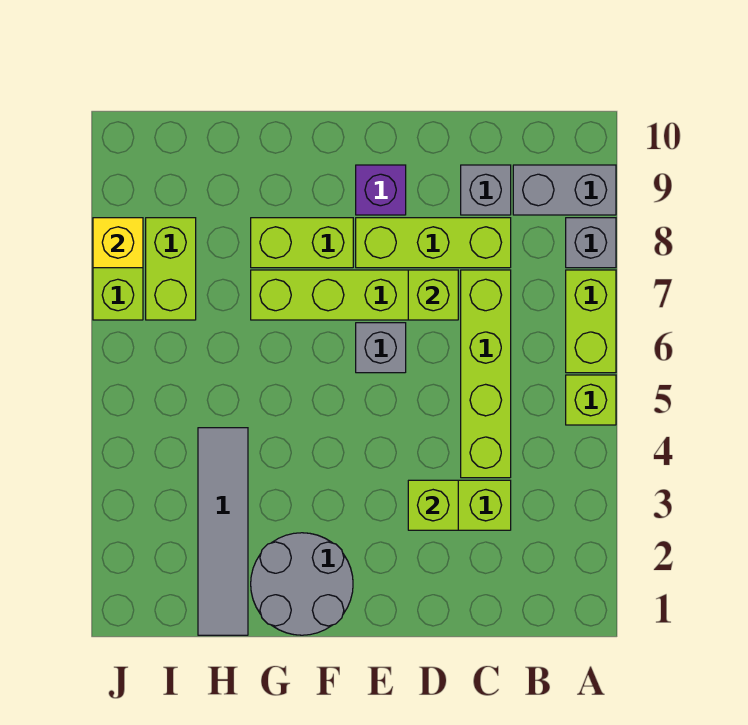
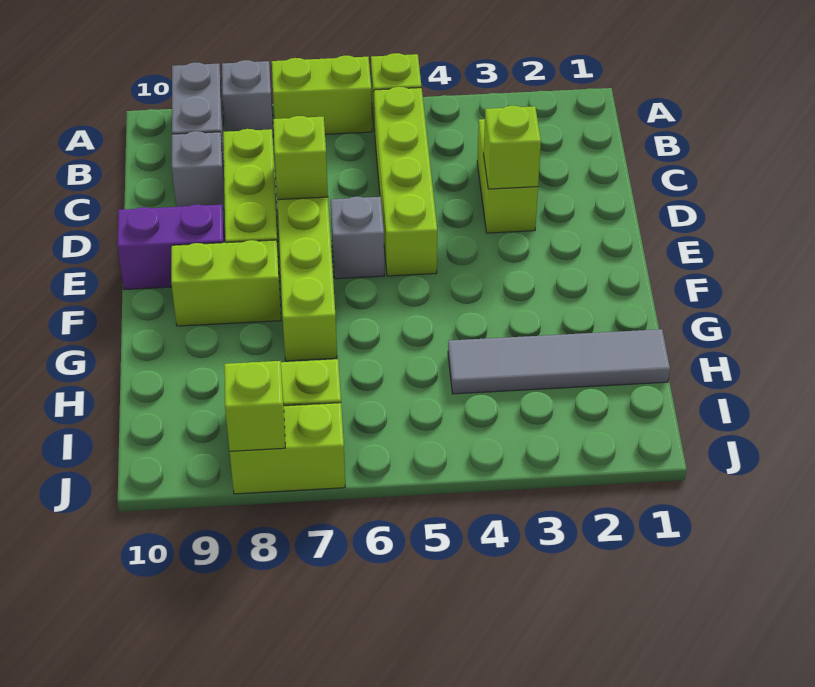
lime brick C4:C7 level 1 -> lime brick B5:E5 level 1
purple brick E9 level 1 -> purple brick E9:E10 level 1
grey round brick F1:G2 level 1 -> none
lime brick F8:G8 level 1 -> lime brick F8:F9 level 1
yellow brick J8 level 2 -> lime brick J8 level 2

